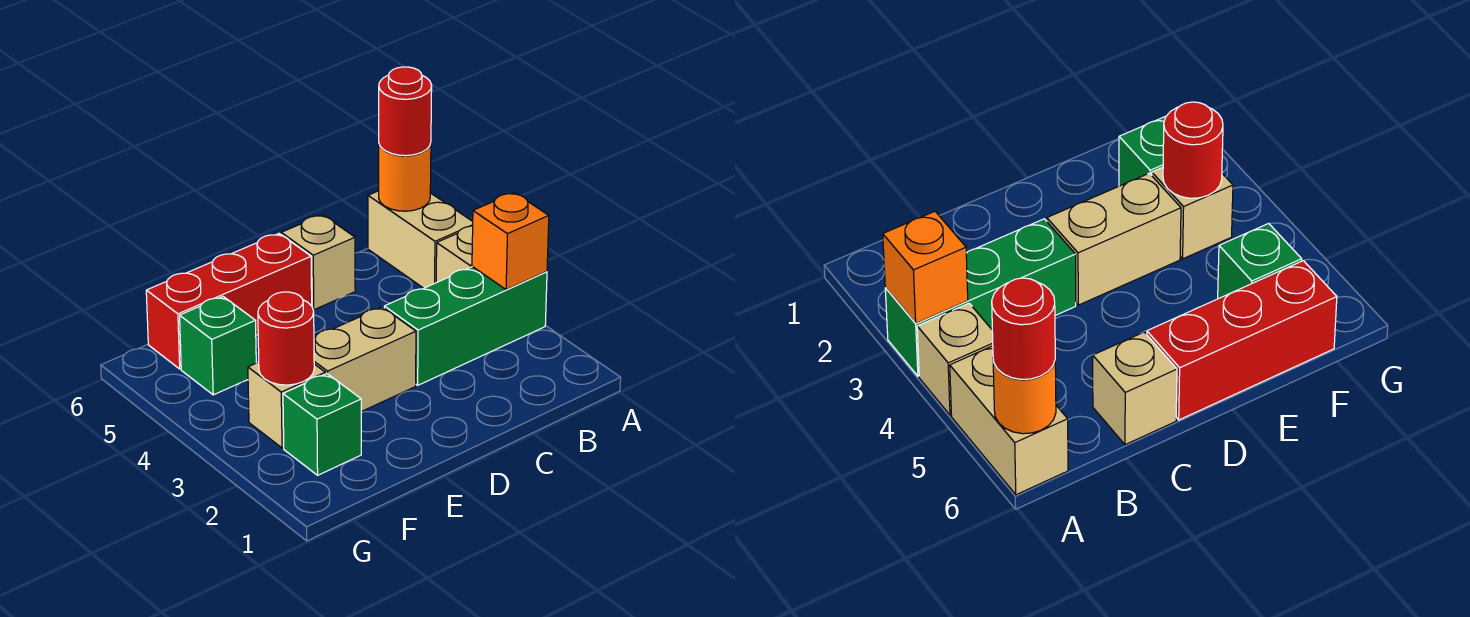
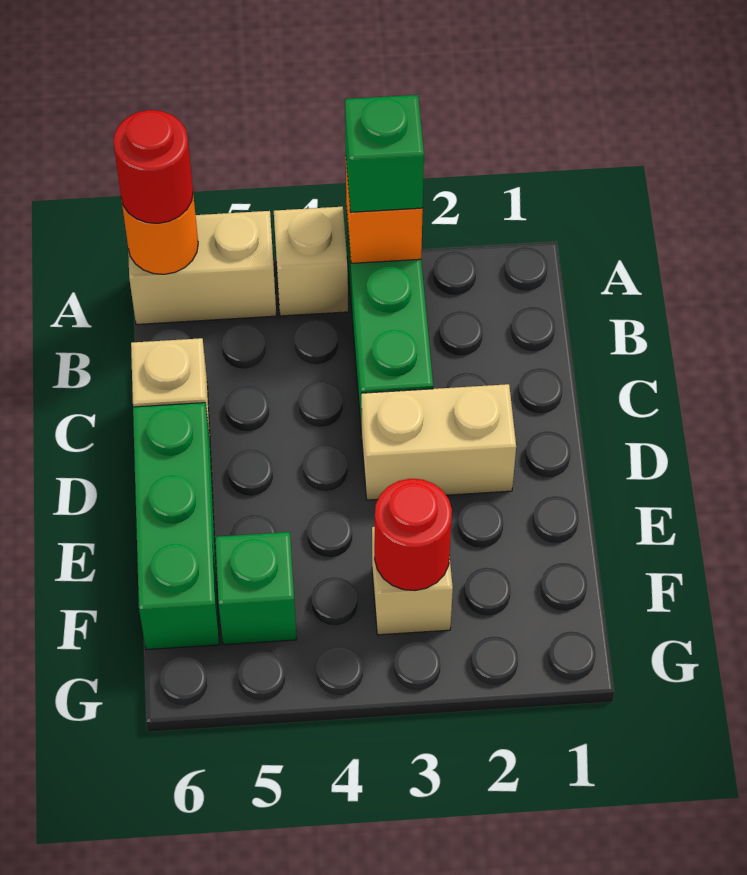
tan brick D3:E3 level 1 -> tan brick D2:D3 level 1
red brick D6:F6 level 1 -> green brick D6:F6 level 1
green brick F2 level 1 -> green brick A3 level 3

